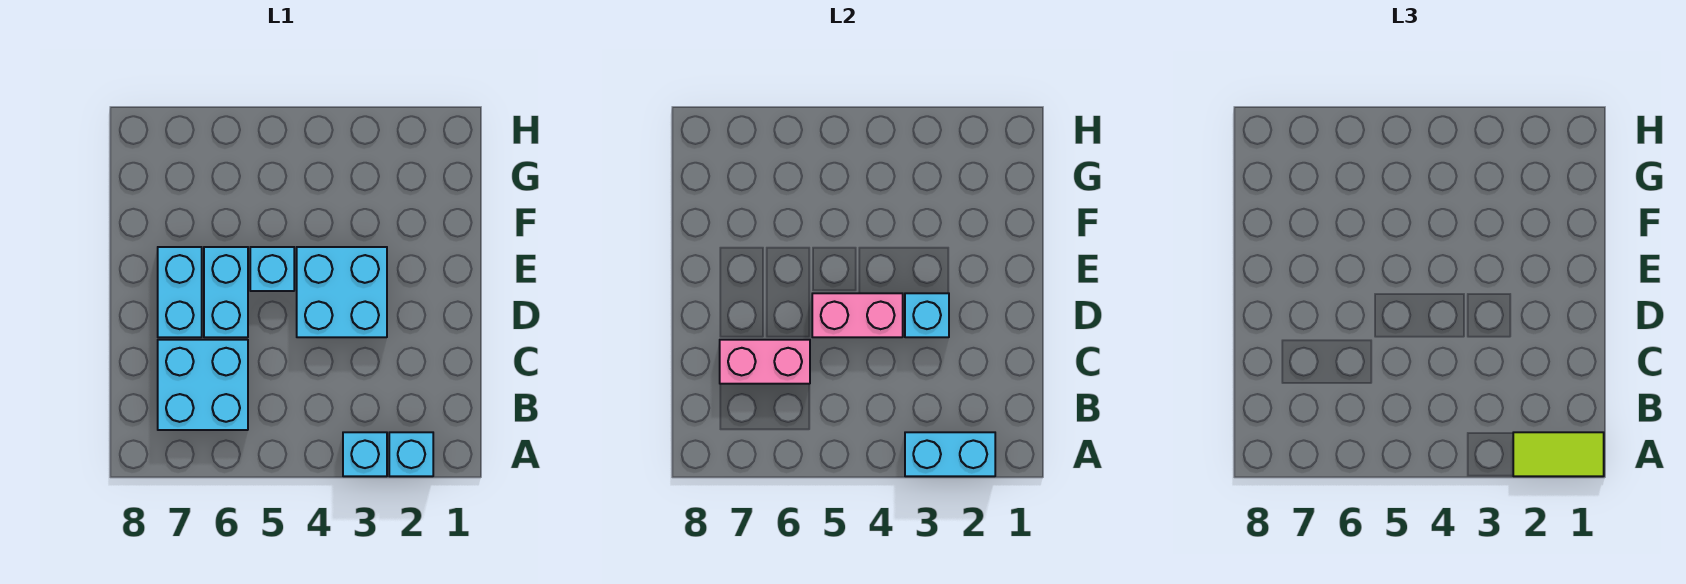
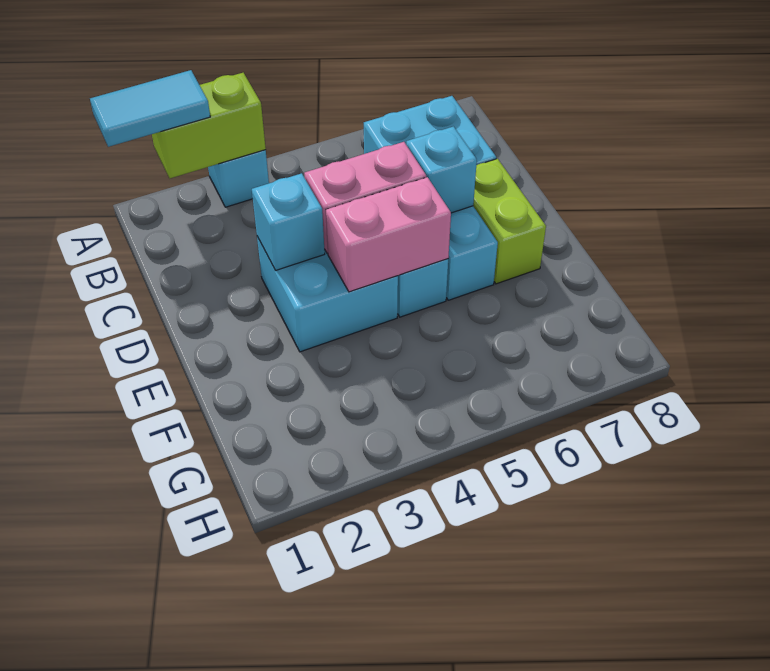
lime tile A1:A2 level 3 -> cyan tile A1:A2 level 3
cyan brick A2 level 1 -> cyan brick D6 level 2
cyan brick A2:A3 level 2 -> lime brick A2:A3 level 2
pink brick C6:C7 level 2 -> pink brick E4:E5 level 2
cyan brick D7:E7 level 1 -> lime brick D7:E7 level 1

